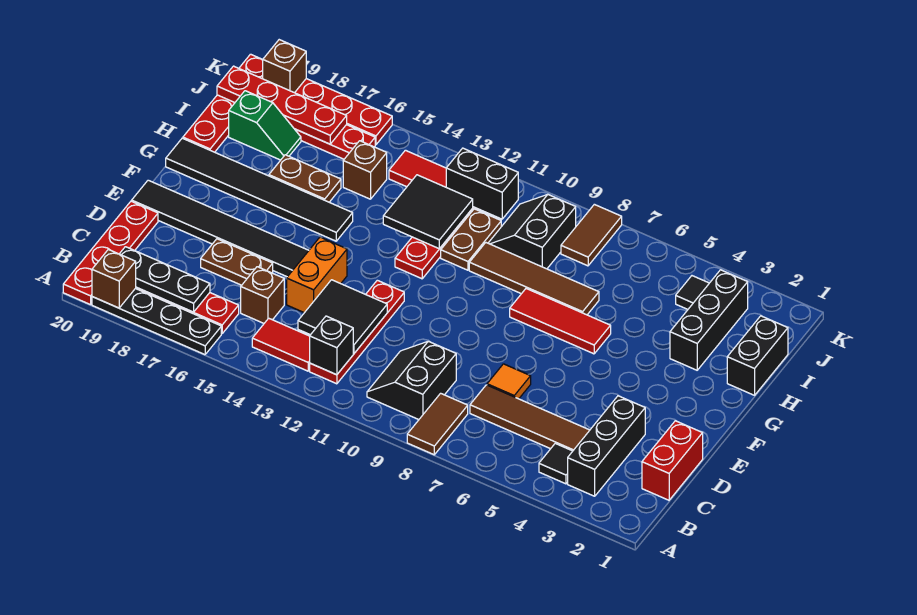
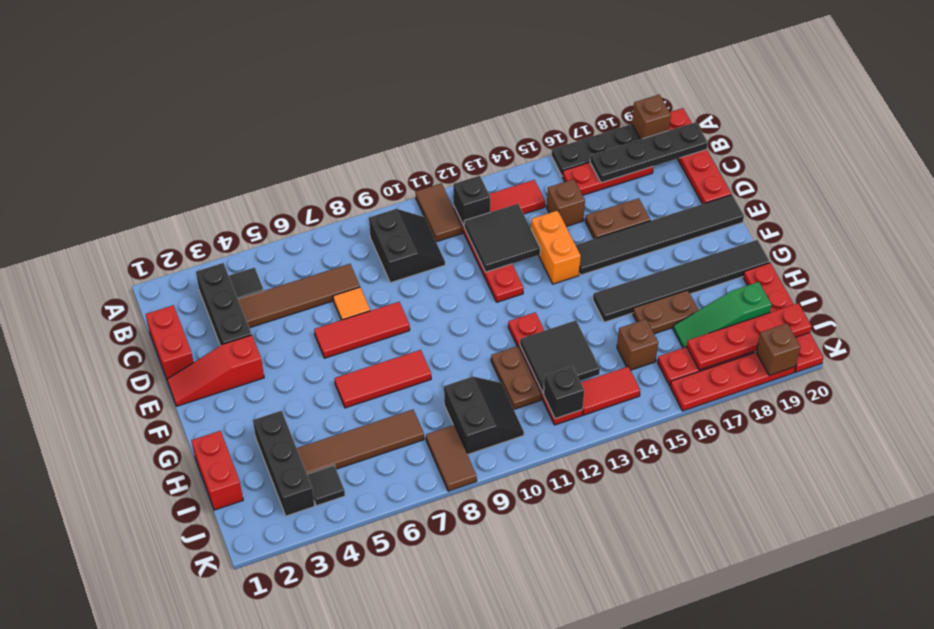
brown tile A8:B8 level 1 -> brown tile A11:B11 level 1
black plate B17:B19 level 2 -> black plate B17:B20 level 2
none -> red slope E1:E3 level 1 top 3
none -> red tile E6:E8 level 1
black brick H1:I1 level 1 -> red brick H1:I1 level 1
brown tile H7:H10 level 1 -> brown tile I4:I7 level 1
green slope I18:I19 level 1 top 19 -> green slope I17:I19 level 1 top 19
black brick J11:J12 level 2 -> black brick J12 level 2

